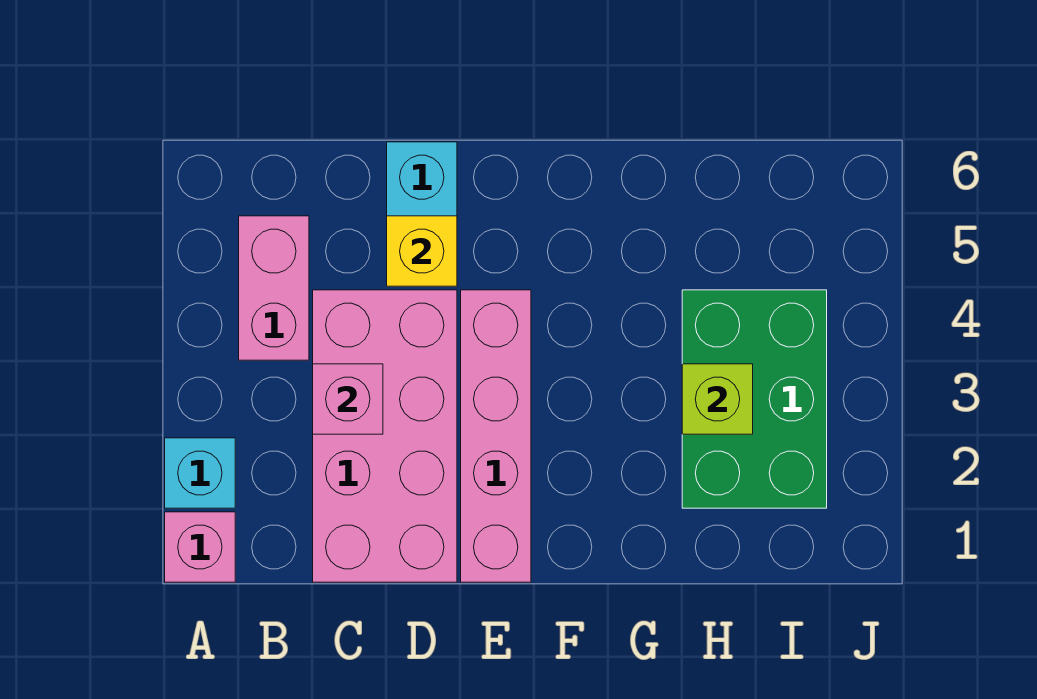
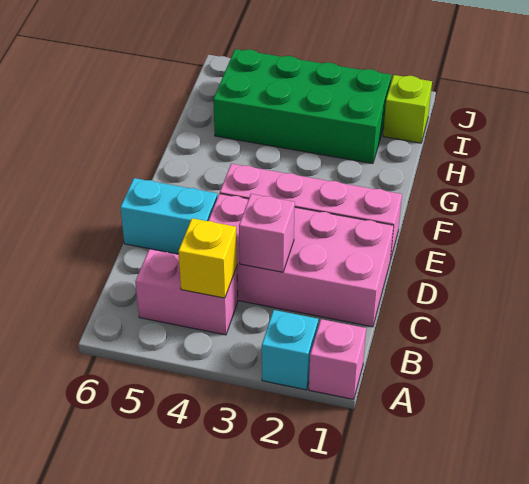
yellow brick D5 level 2 -> yellow brick B4 level 2
green brick H2:I4 level 1 -> green brick H2:I5 level 1
lime brick H3 level 2 -> lime brick I1 level 1

